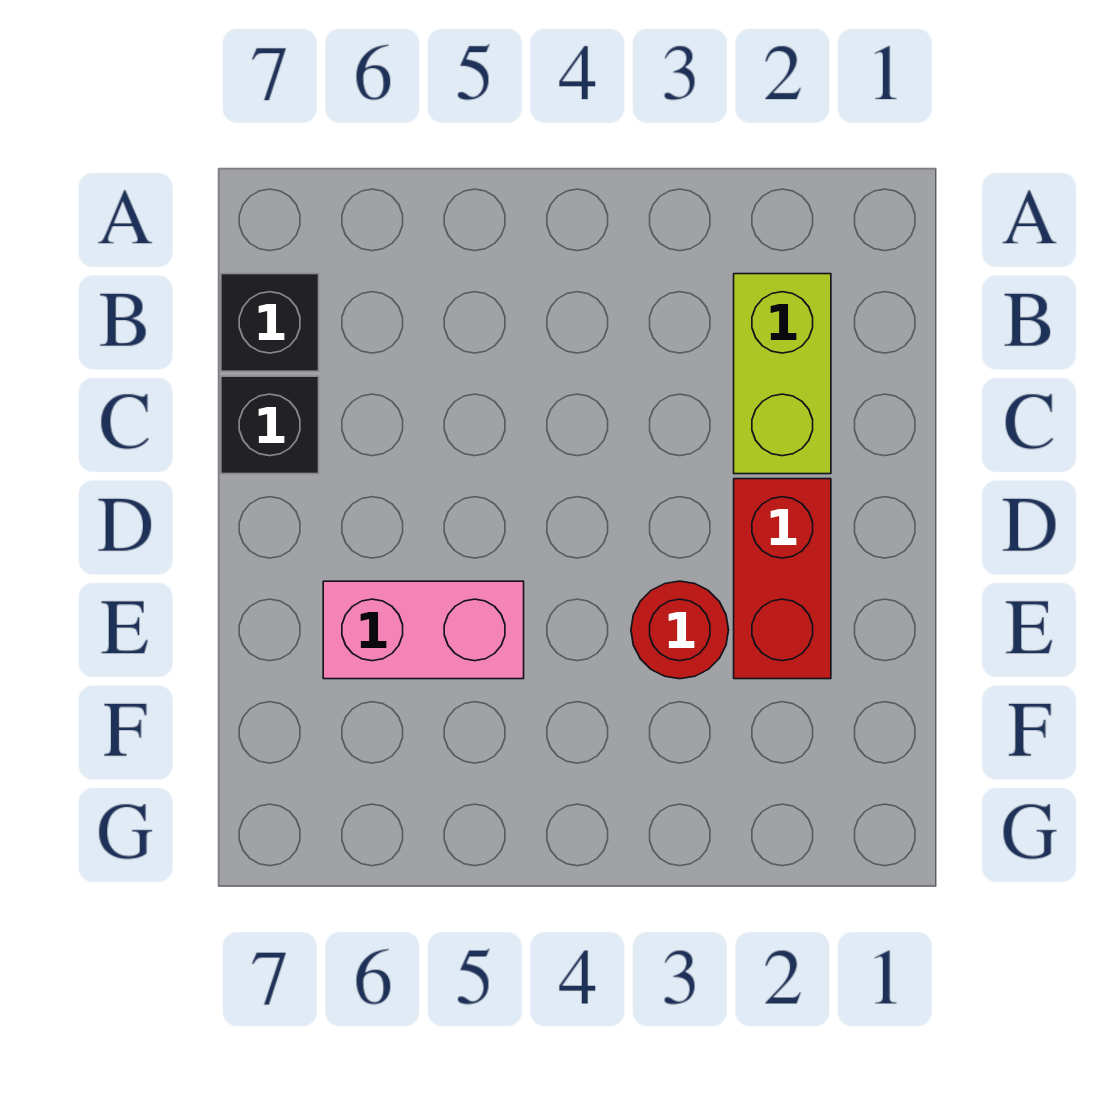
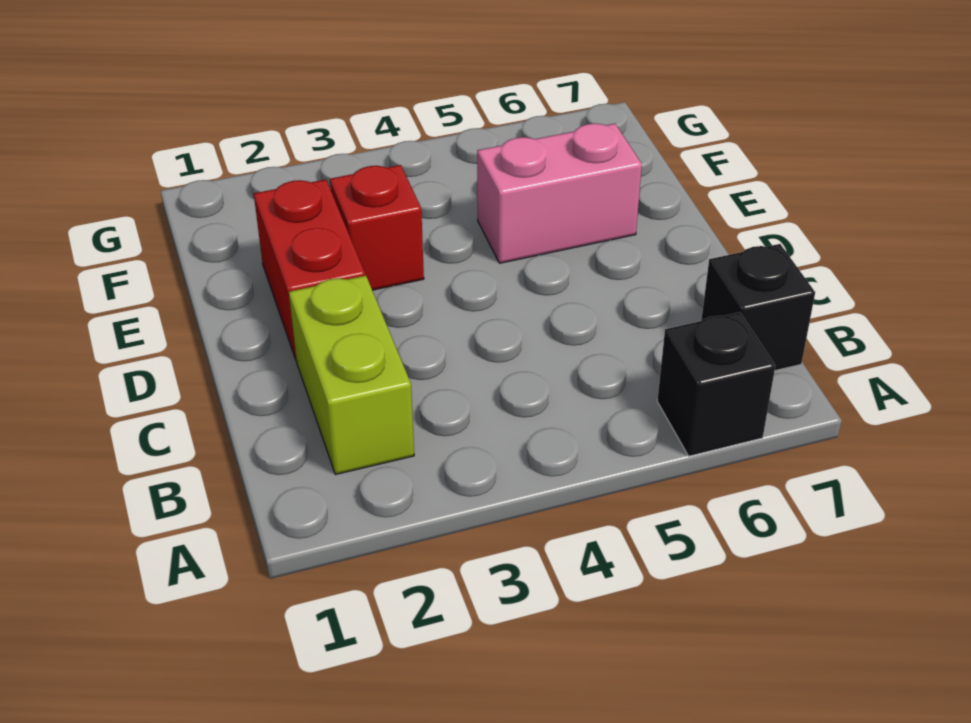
black brick C7 level 1 -> black brick A6 level 1
red round brick E3 level 1 -> red brick E3 level 1

